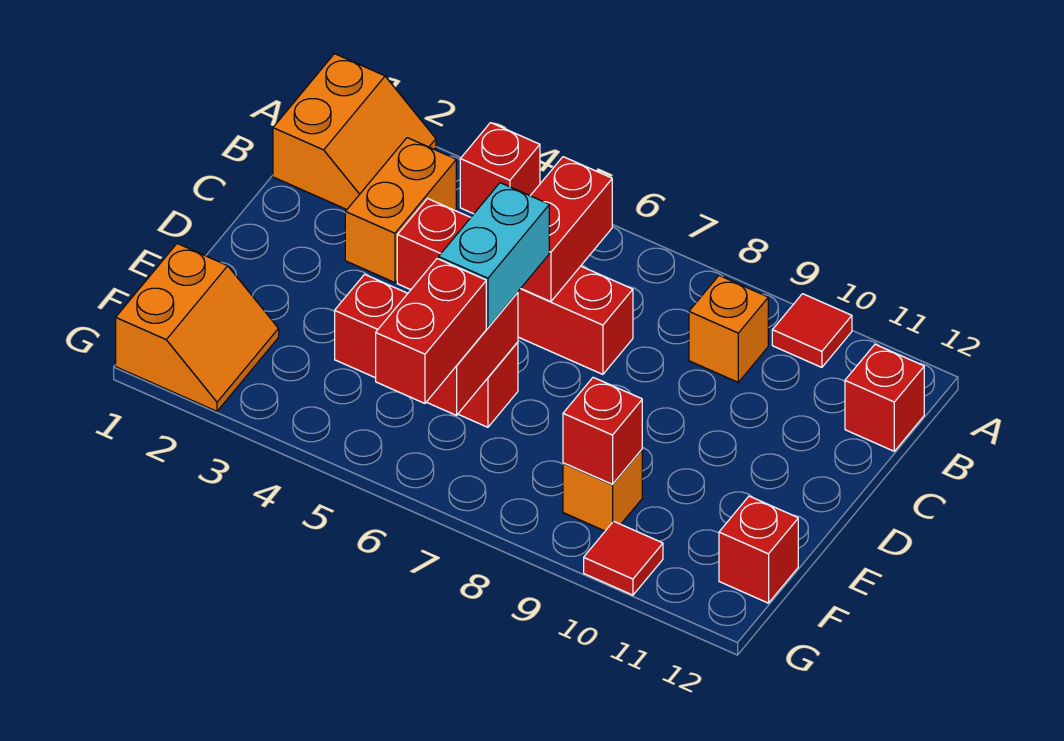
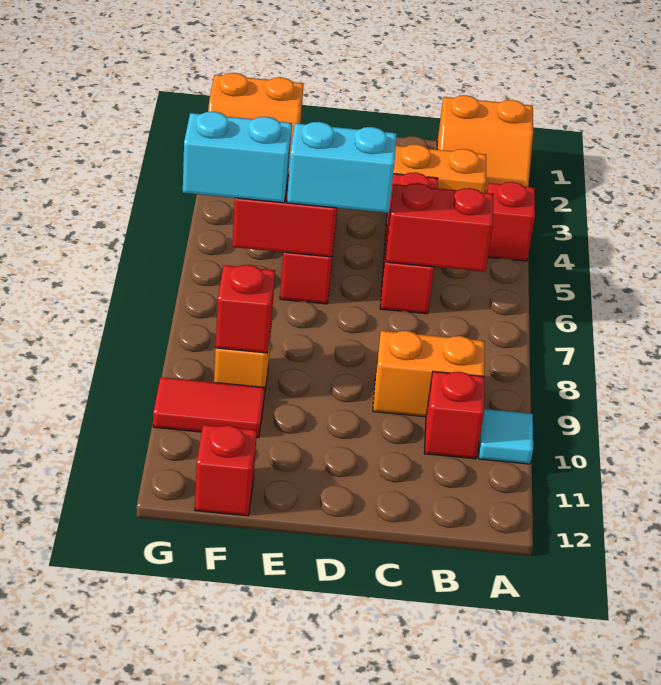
red tile A10 level 1 -> cyan tile A10 level 1
orange brick B9 level 1 -> orange brick B9:C9 level 1
red brick B12 level 1 -> red brick B10 level 1
red brick C4:C7 level 1 -> red brick C4:C6 level 1
red brick F6:G6 level 3 -> cyan brick F6:G6 level 3
red tile G10 level 1 -> red tile F10:G10 level 1

